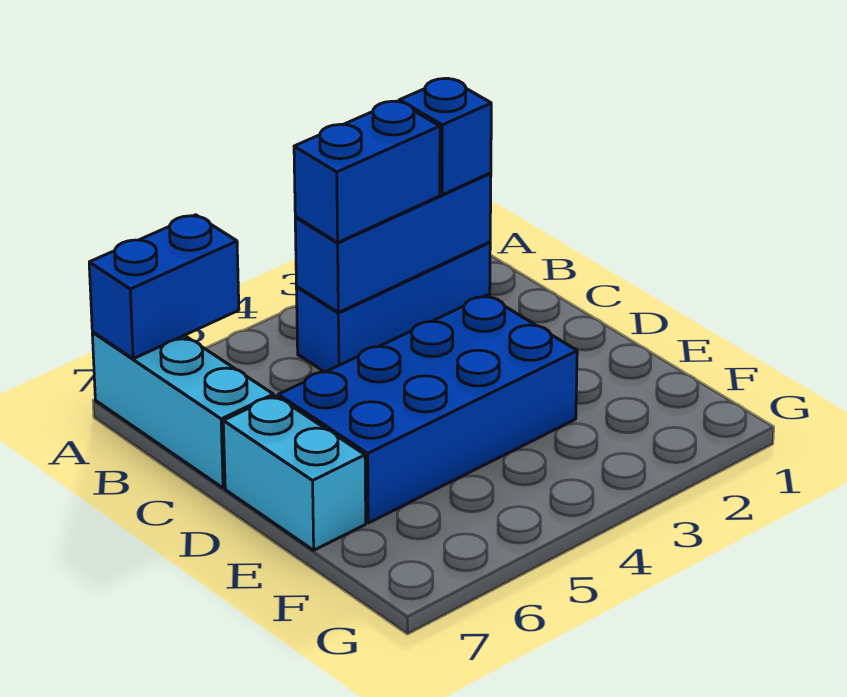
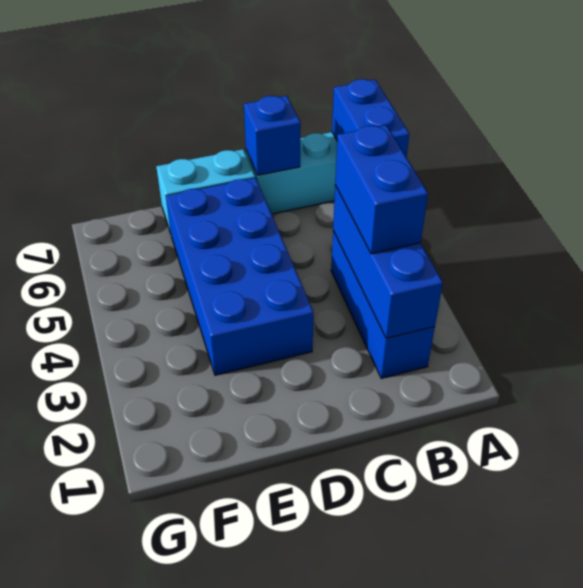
blue brick B2 level 3 -> blue brick C7 level 2

